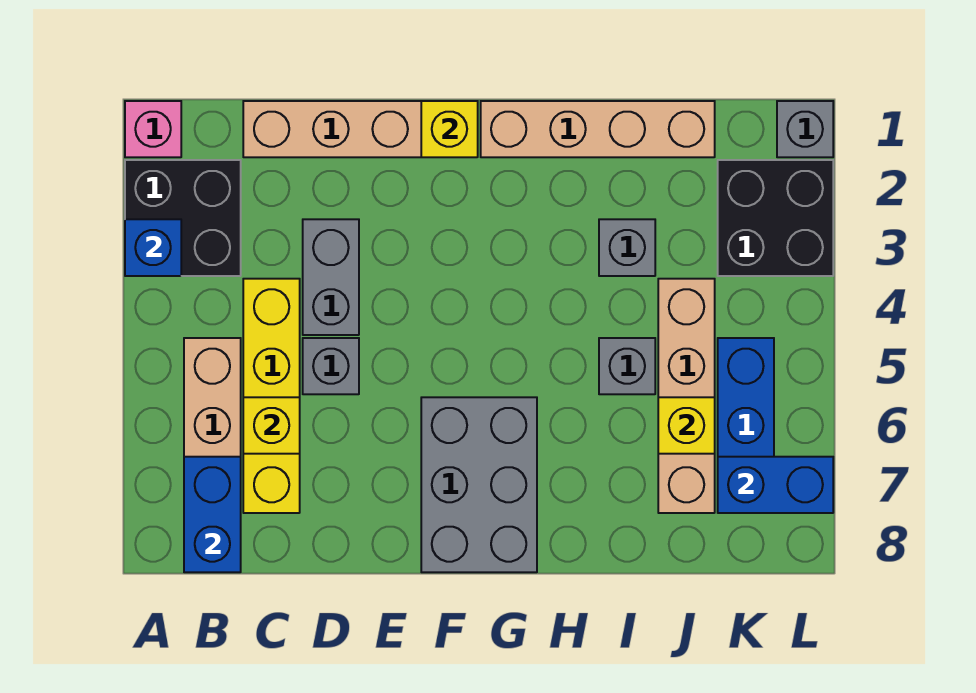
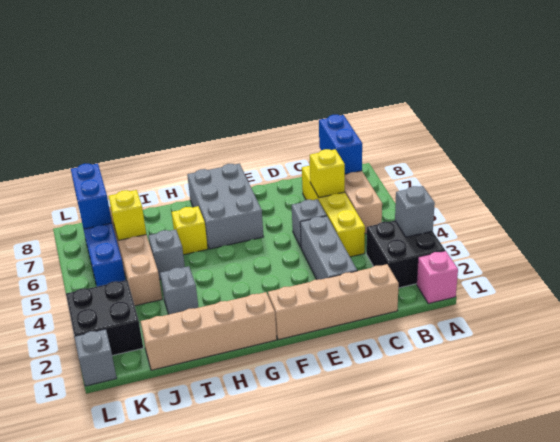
blue brick A3 level 2 -> grey brick A3 level 2
grey brick D3:D4 level 1 -> grey brick D2:D4 level 1
yellow brick F1 level 2 -> yellow brick H6 level 1
blue brick K7:L7 level 2 -> blue brick K7:K8 level 2

